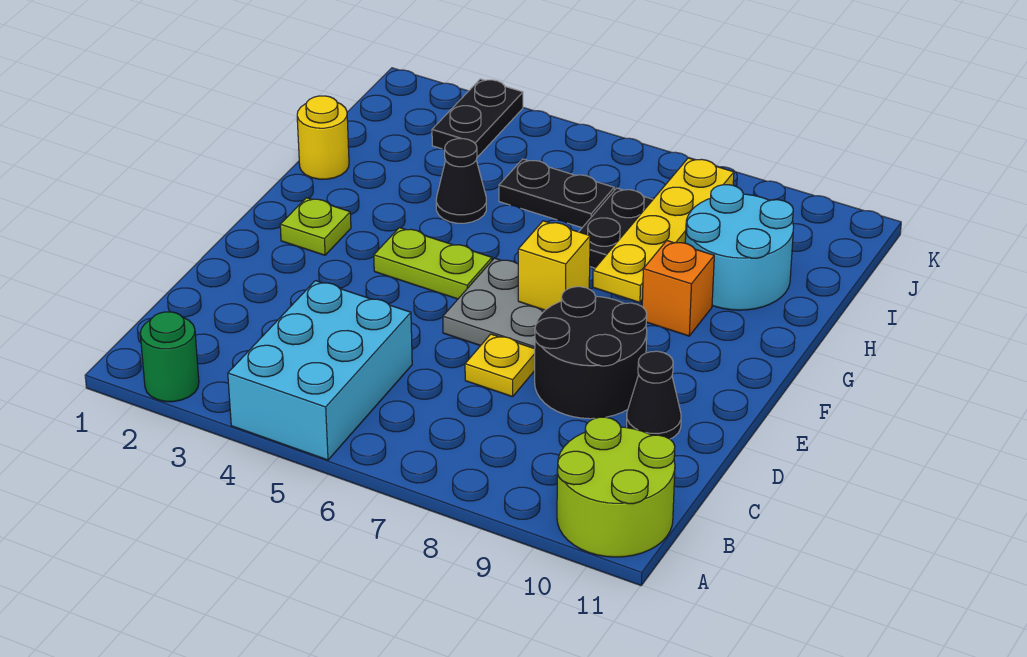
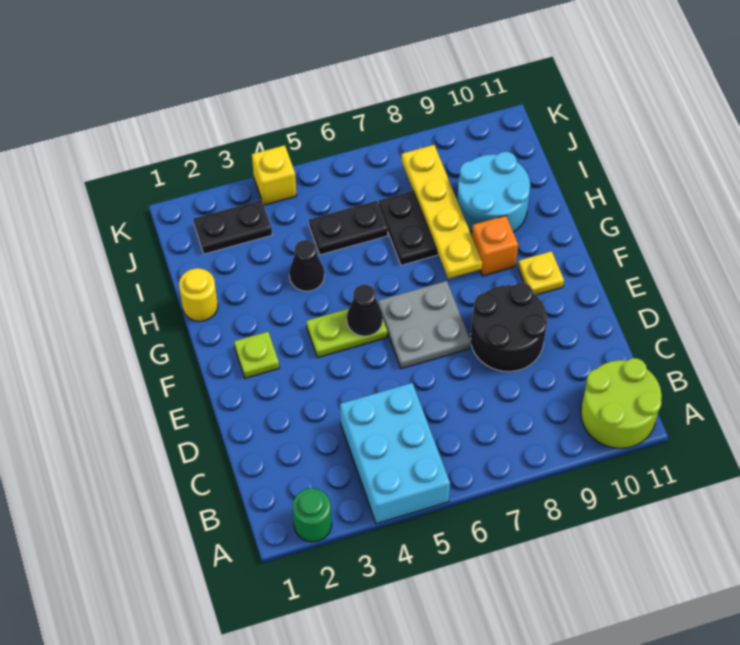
yellow plate D7 level 1 -> yellow plate F10 level 1
black cone D10 level 1 -> black cone F5 level 2
yellow brick F7 level 2 -> yellow brick K4 level 1
black plate J3:K3 level 1 -> black plate J2:J3 level 1

